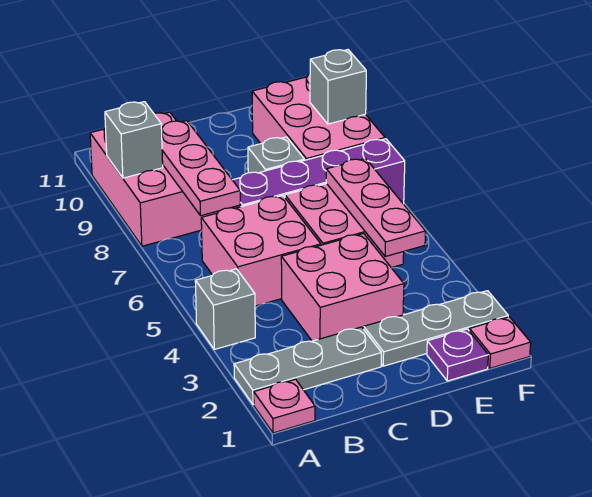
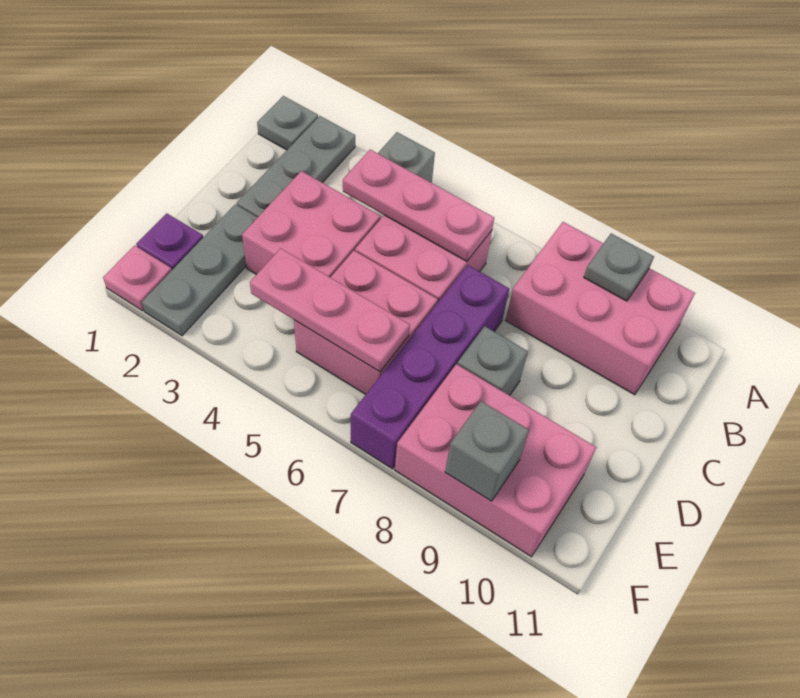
pink plate A1 level 1 -> grey plate A1 level 1
grey brick A9 level 2 -> grey plate A9 level 2
pink plate B7:B9 level 2 -> pink plate B4:B6 level 2

